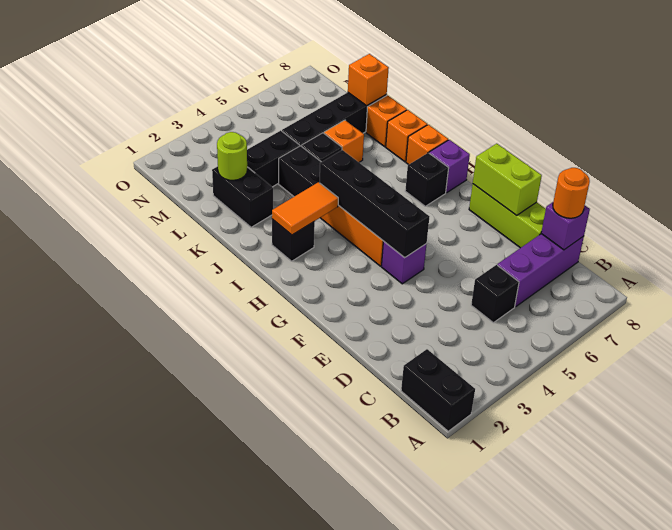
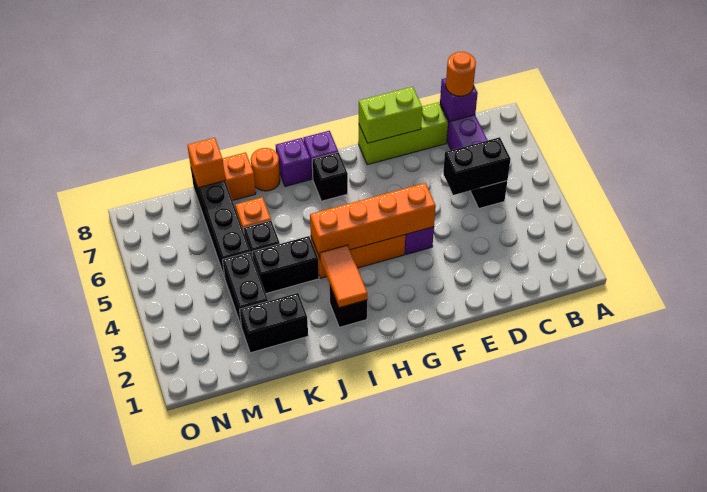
black brick A1:B1 level 1 -> black brick C5:D5 level 2
black brick F4:I4 level 2 -> orange brick F4:I4 level 2
orange brick I8 level 1 -> purple brick I8 level 1
orange brick J8 level 1 -> orange round brick J8 level 1
lime round brick L2 level 2 -> none

